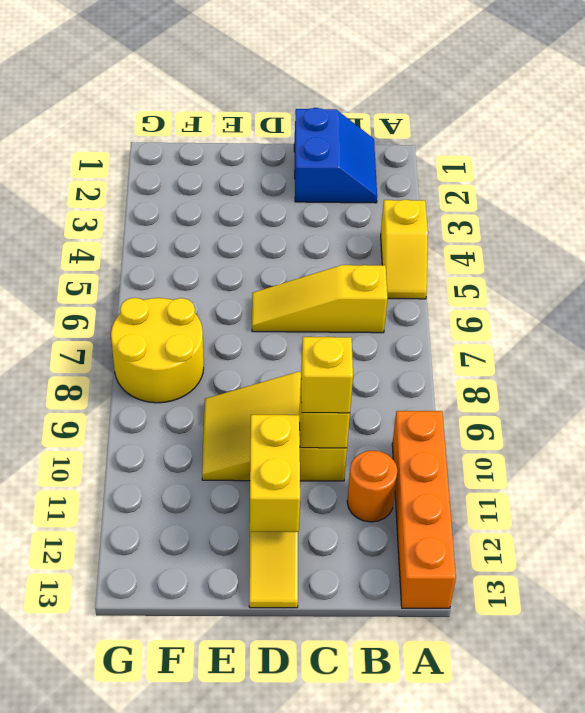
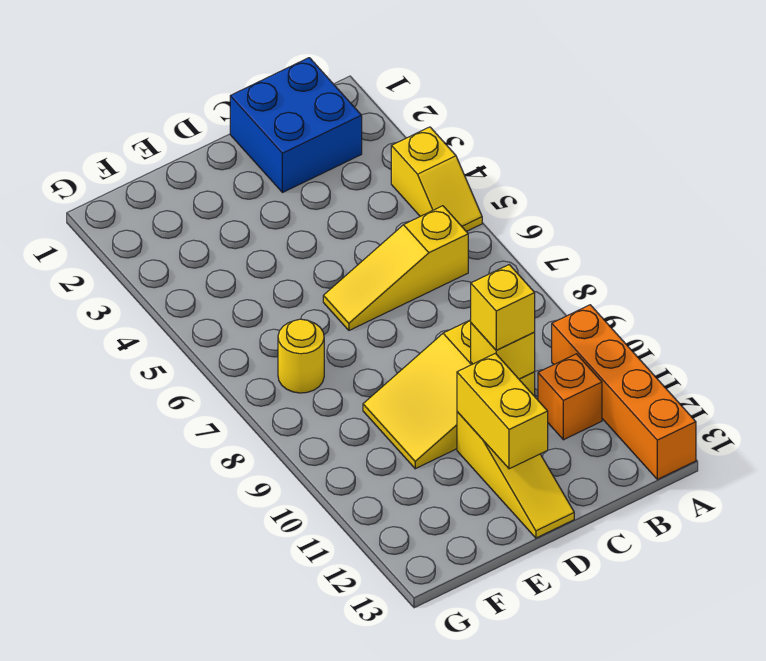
blue slope B1:C2 level 1 top C -> blue brick B1:C2 level 1
orange round brick B11 level 1 -> orange brick B11 level 1
yellow round brick F7:G8 level 1 -> yellow round brick F7 level 1

